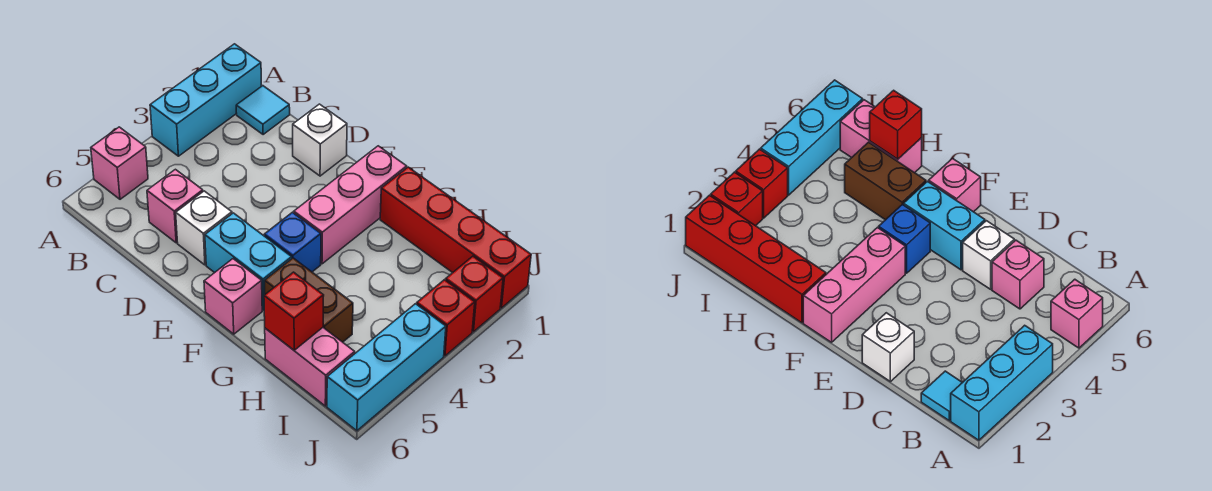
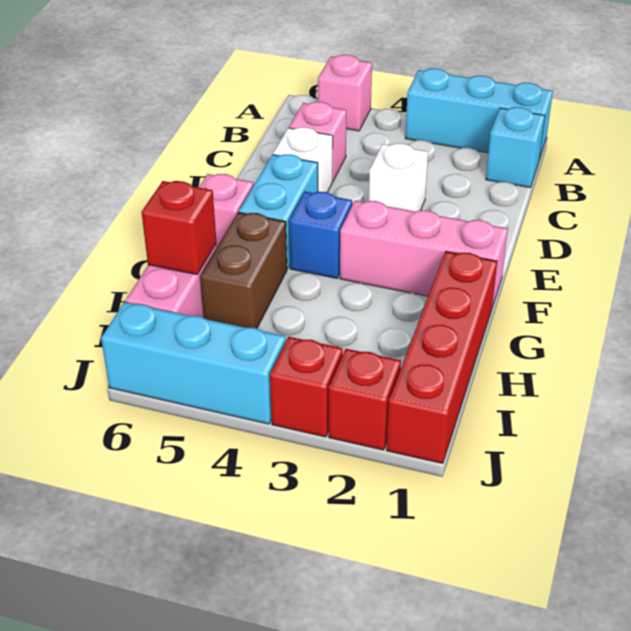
cyan tile B1 level 1 -> cyan brick B1 level 1
white brick D1 level 1 -> white brick D3 level 1

